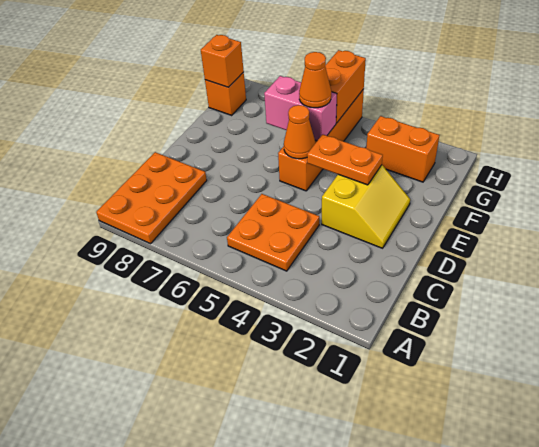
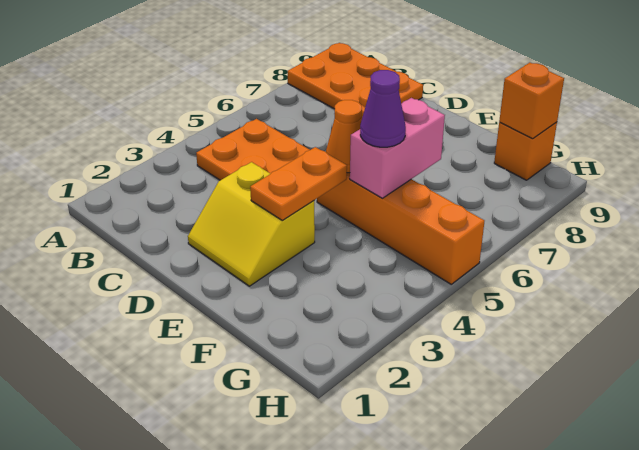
orange cone F5 level 3 -> purple cone F5 level 3
orange brick G2:G3 level 1 -> none
orange brick G5:H5 level 2 -> none

